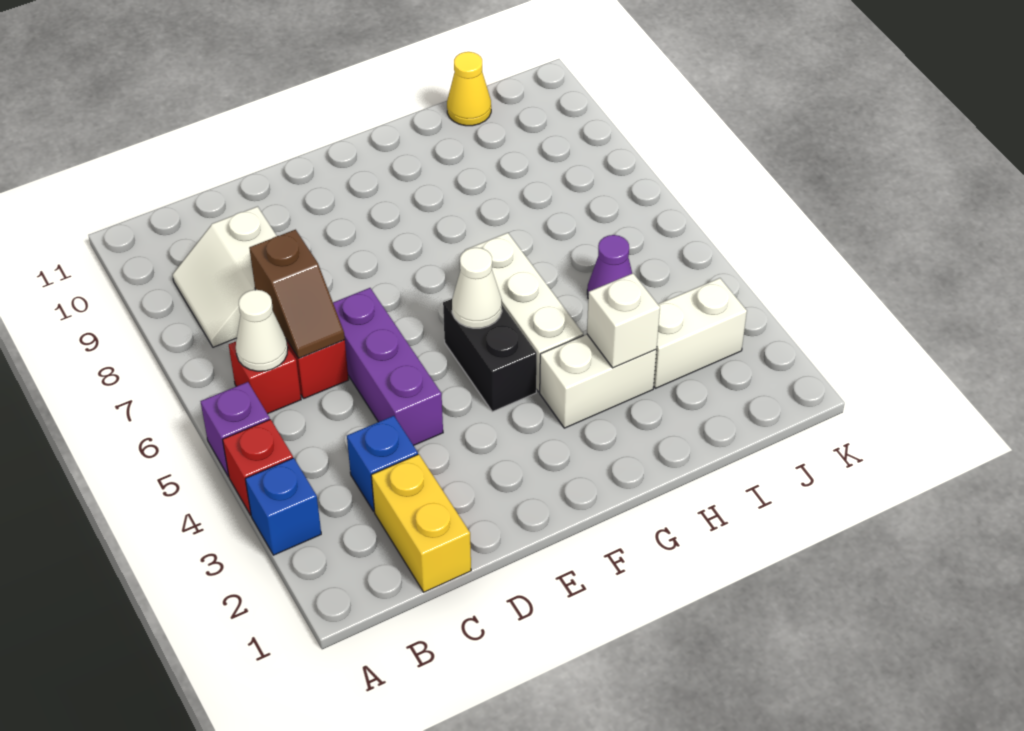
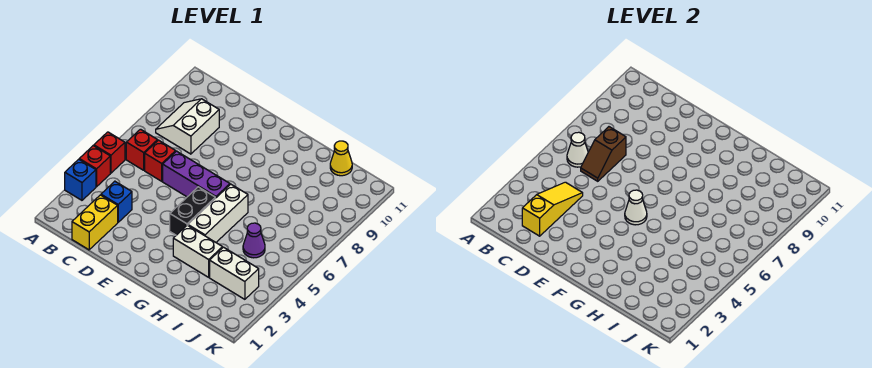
purple brick A5 level 1 -> red brick A5 level 1
none -> yellow slope C2:C4 level 2 top 2
purple brick D4:D6 level 1 -> purple brick D6:F6 level 1
white brick H3 level 2 -> none

